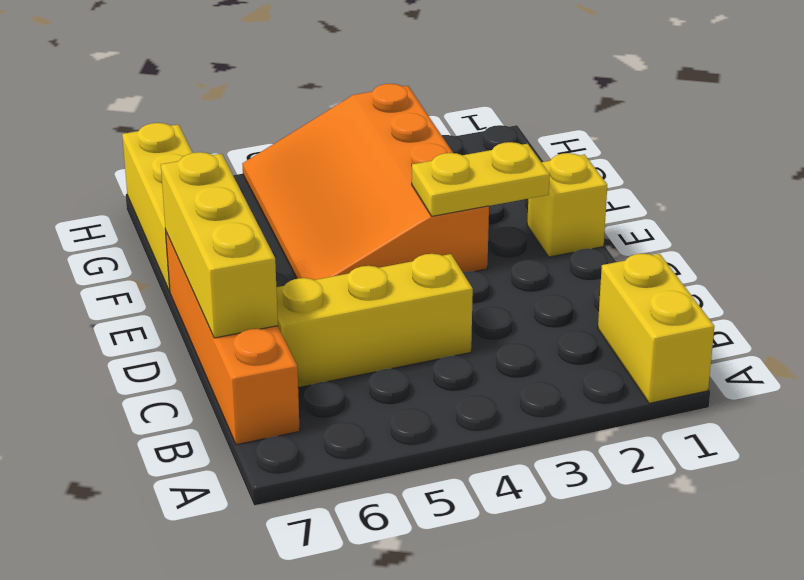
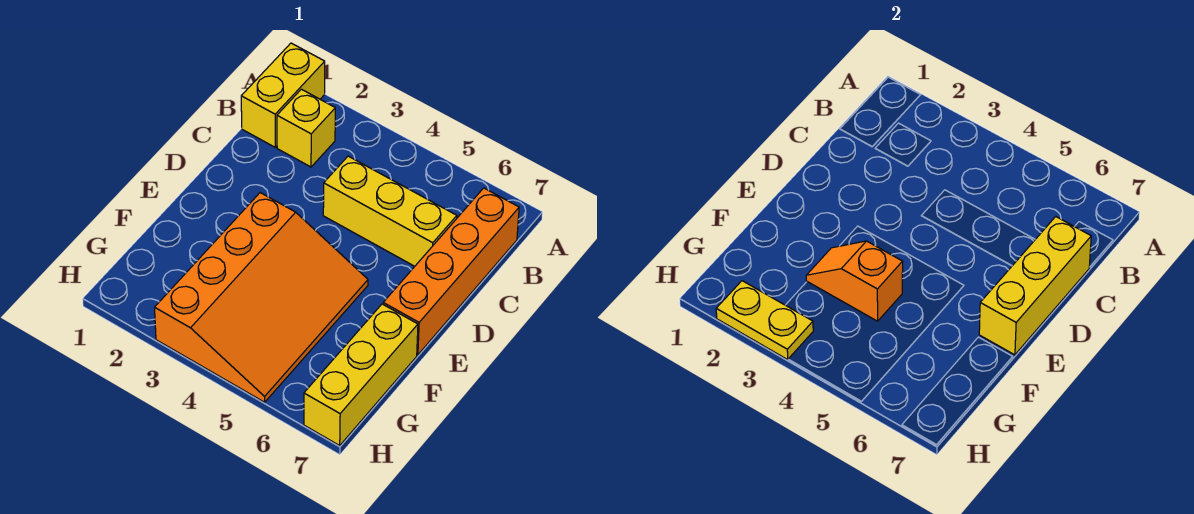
yellow brick E1 level 1 -> yellow brick B2 level 1
yellow plate E2:E3 level 2 -> yellow plate H2:H3 level 2
none -> orange slope F3:F4 level 2 top 4

